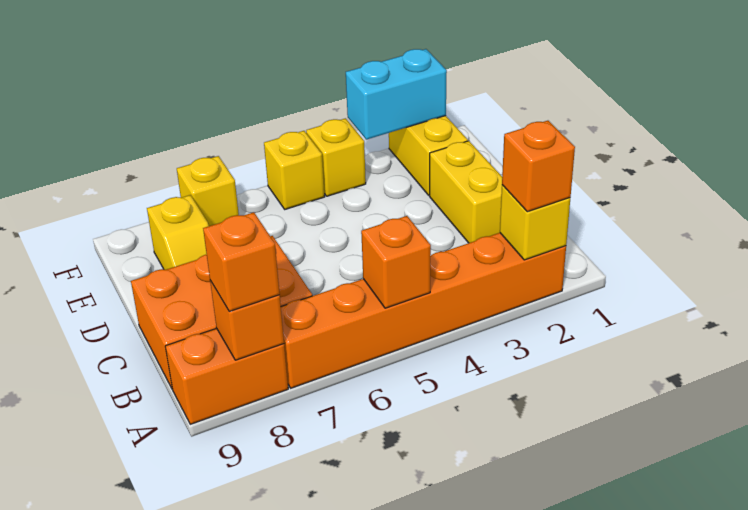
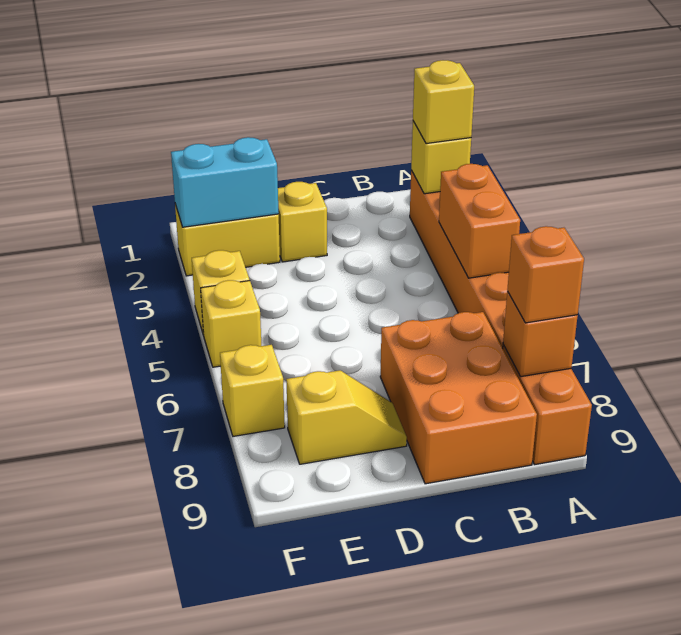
orange brick A2 level 3 -> yellow brick A2 level 3
orange brick A5 level 2 -> orange brick A4:A5 level 2
yellow brick C2:D2 level 1 -> yellow brick D2 level 1
cyan brick F2:F3 level 2 -> cyan brick E2:F2 level 2

